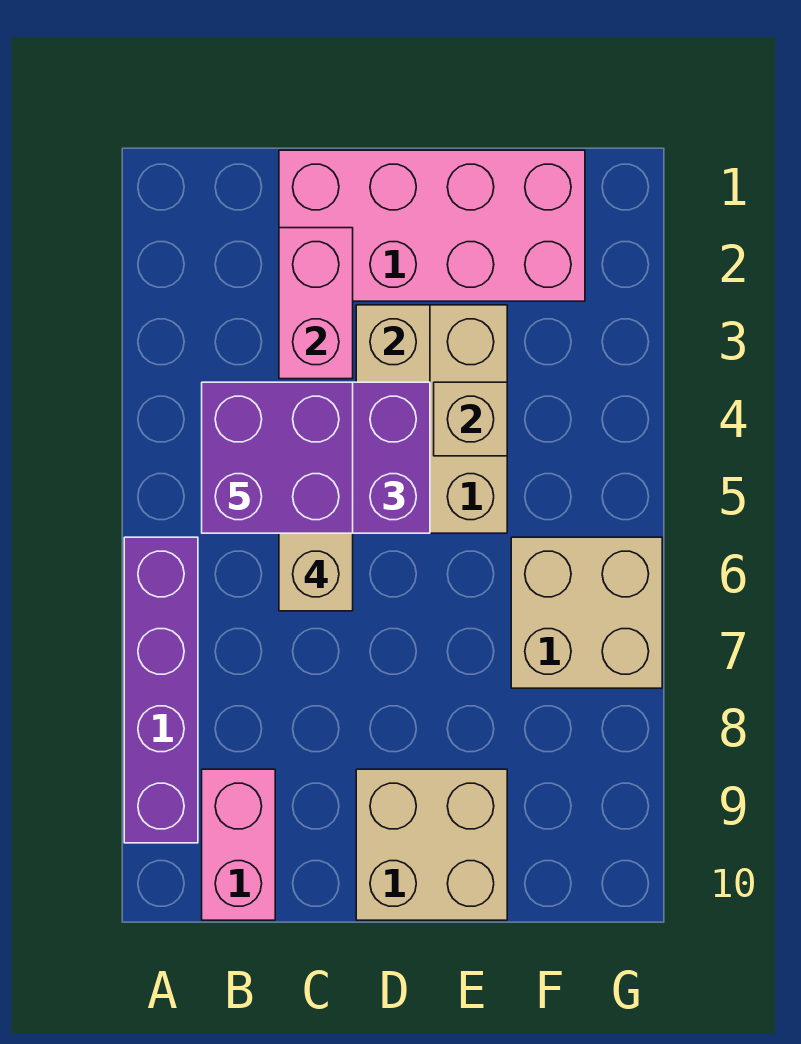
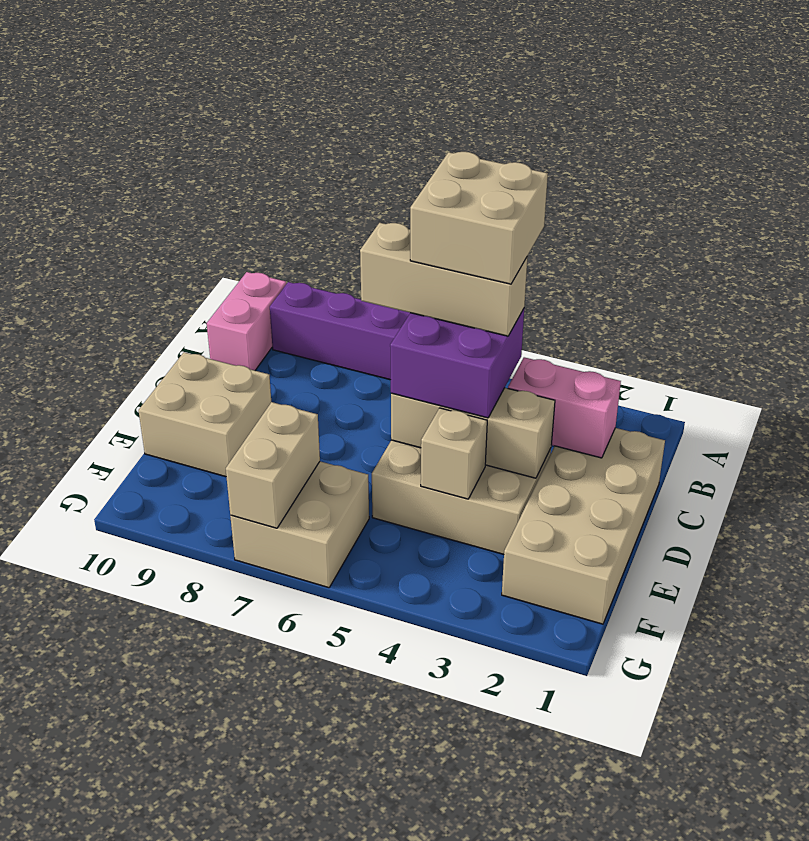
purple brick B4:C5 level 5 -> tan brick B4:C5 level 5
pink brick B9:B10 level 1 -> pink brick A10:B10 level 1
pink brick C1:F2 level 1 -> tan brick C1:F2 level 1
none -> tan brick F7:G7 level 2

